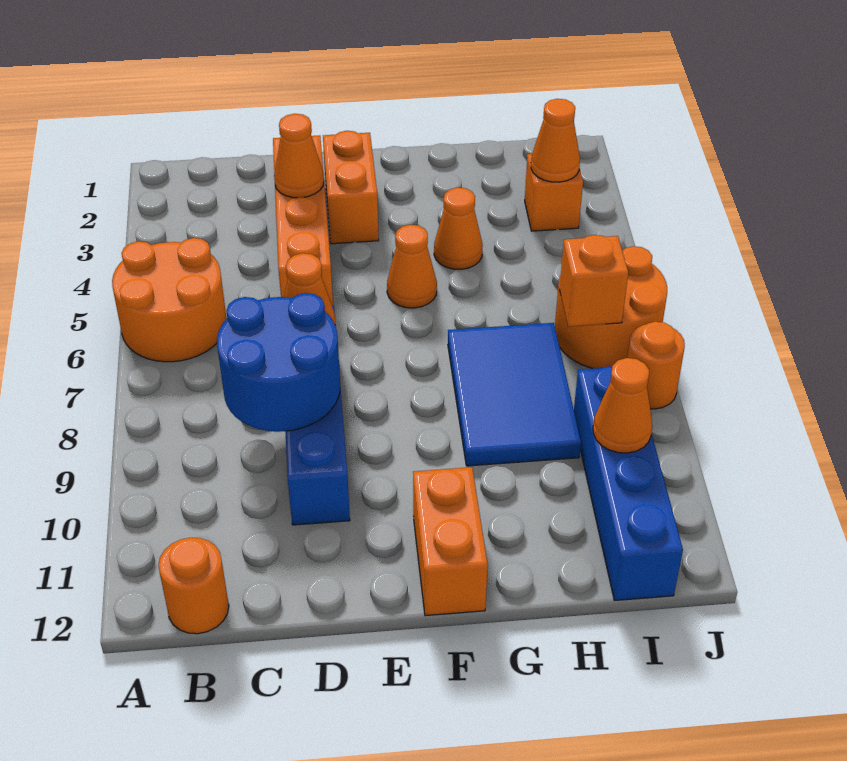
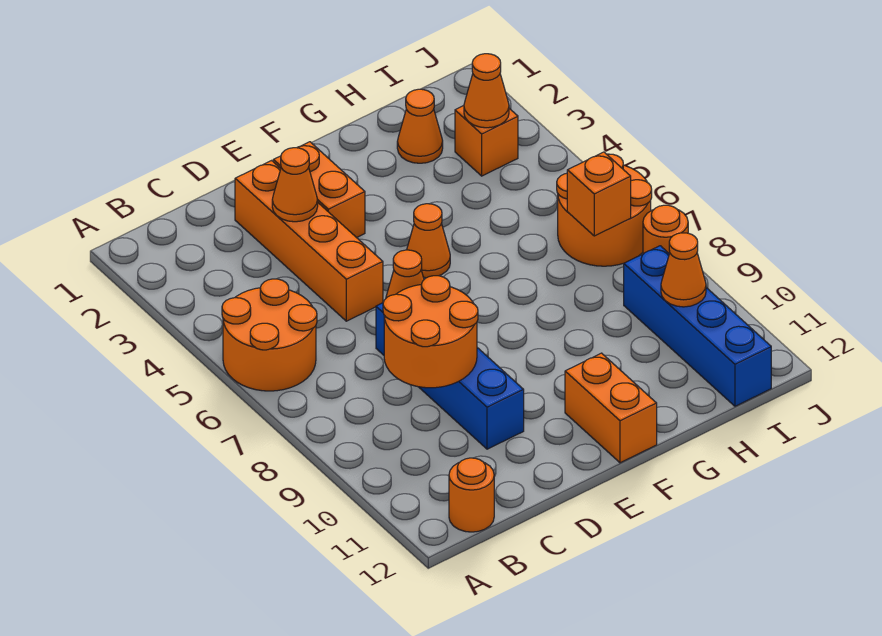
blue round brick C8:D9 level 2 -> orange round brick C8:D9 level 2
orange cone G4 level 1 -> orange cone H2 level 1
blue tile G7:H9 level 1 -> none

